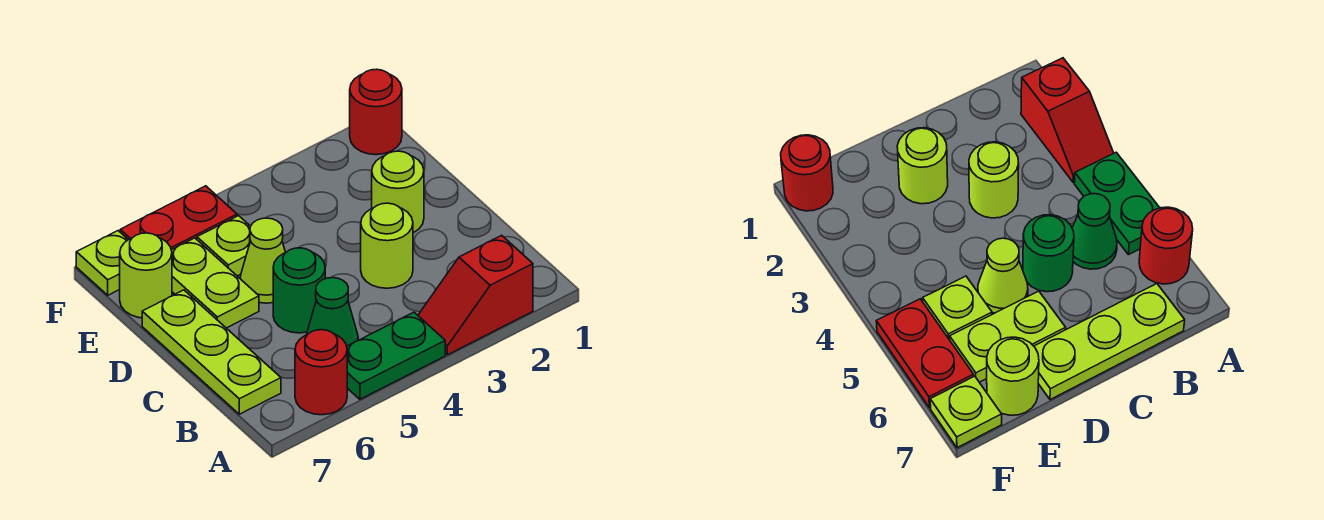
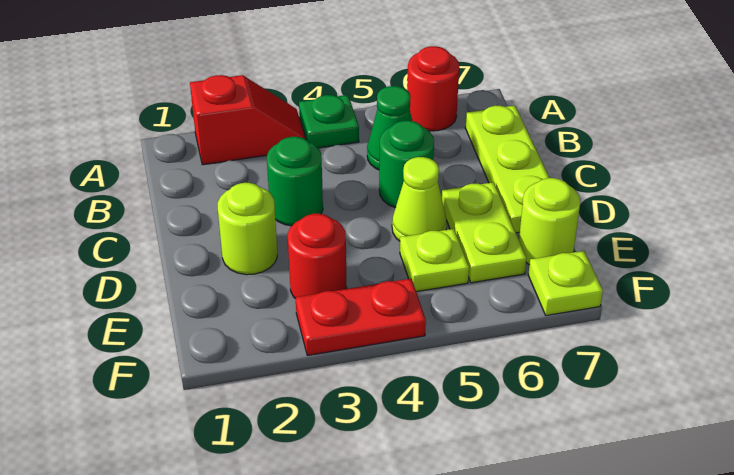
green plate A4:A5 level 1 -> green plate A4 level 1
lime round brick C3 level 1 -> green round brick C3 level 1
red round brick F1 level 1 -> red round brick E3 level 1
red plate F5:F6 level 1 -> red plate F3:F4 level 1

